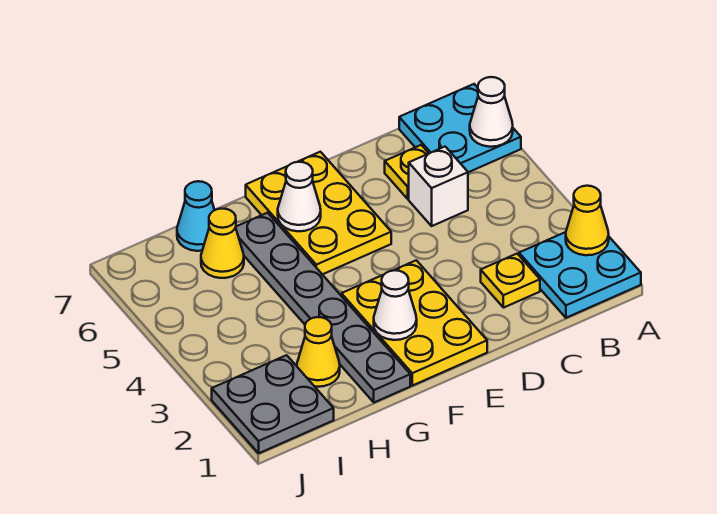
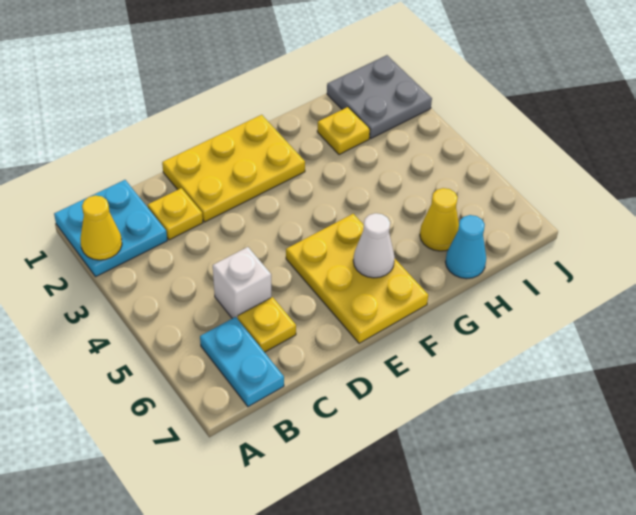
cyan plate A6:B7 level 1 -> cyan plate B6:B7 level 1
white cone A6 level 2 -> none
yellow plate E1:F3 level 1 -> yellow plate D1:F2 level 1
white cone F2 level 2 -> none
grey plate G1:G6 level 1 -> none
yellow cone H2 level 1 -> yellow plate H2 level 1

